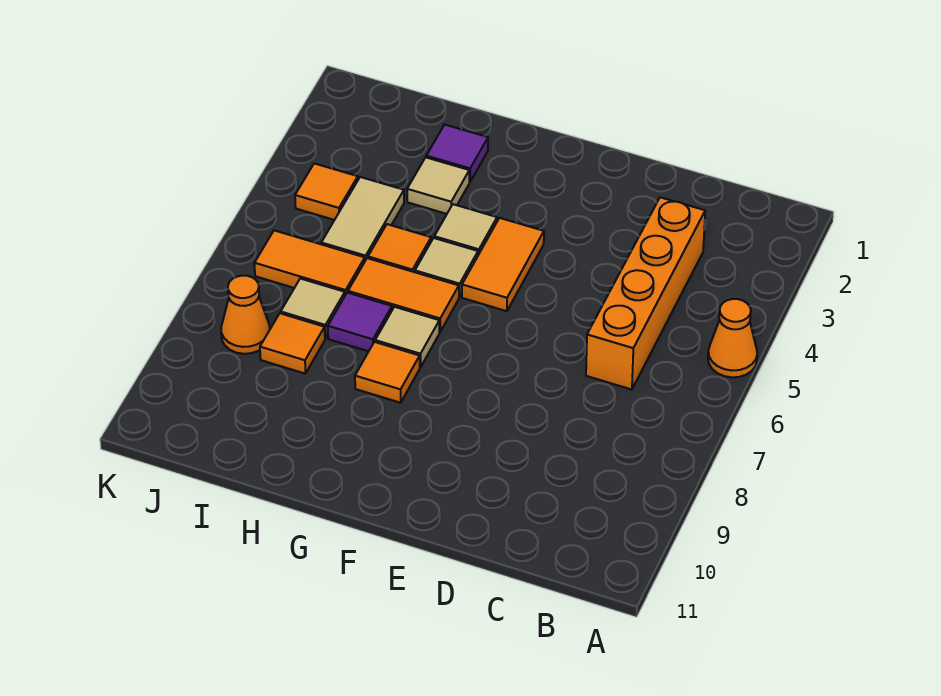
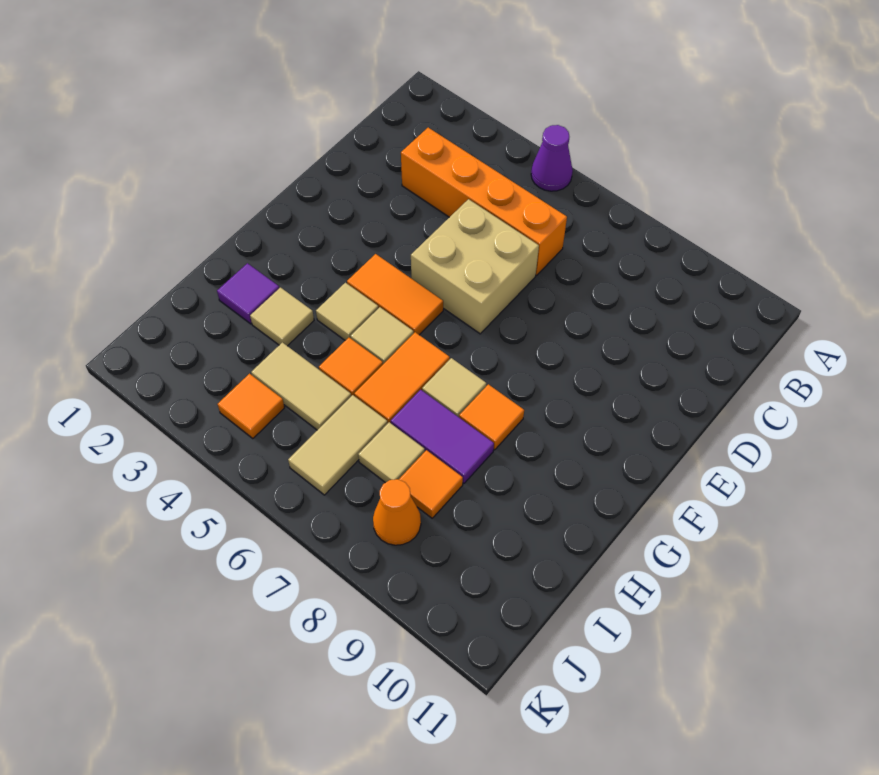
orange cone A5 level 1 -> purple cone A5 level 1
none -> tan brick D5:E6 level 1
purple tile H7 level 1 -> purple tile H7:H8 level 1
orange tile I6:J6 level 1 -> tan tile I6:J6 level 1

